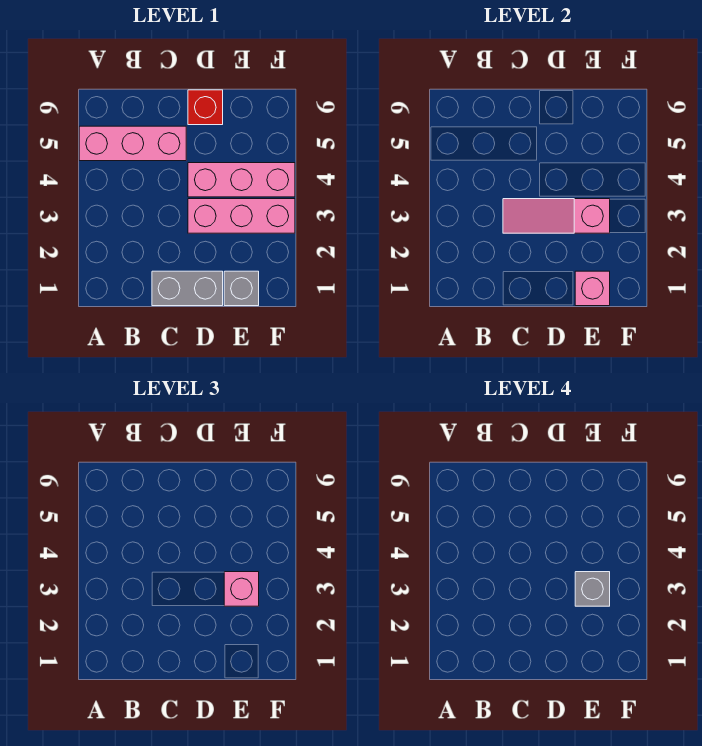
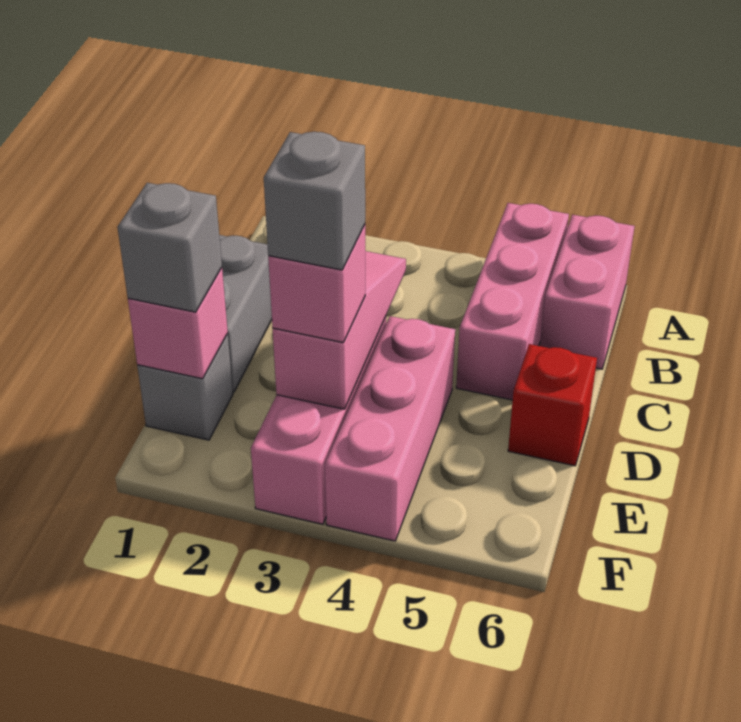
none -> pink brick A6:B6 level 1
none -> grey brick E1 level 3

